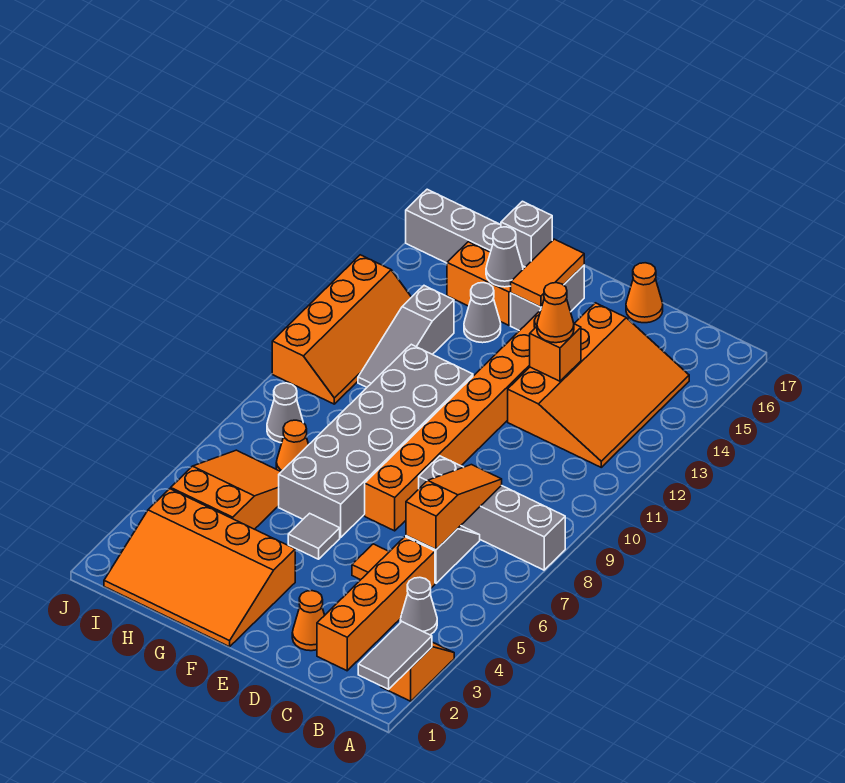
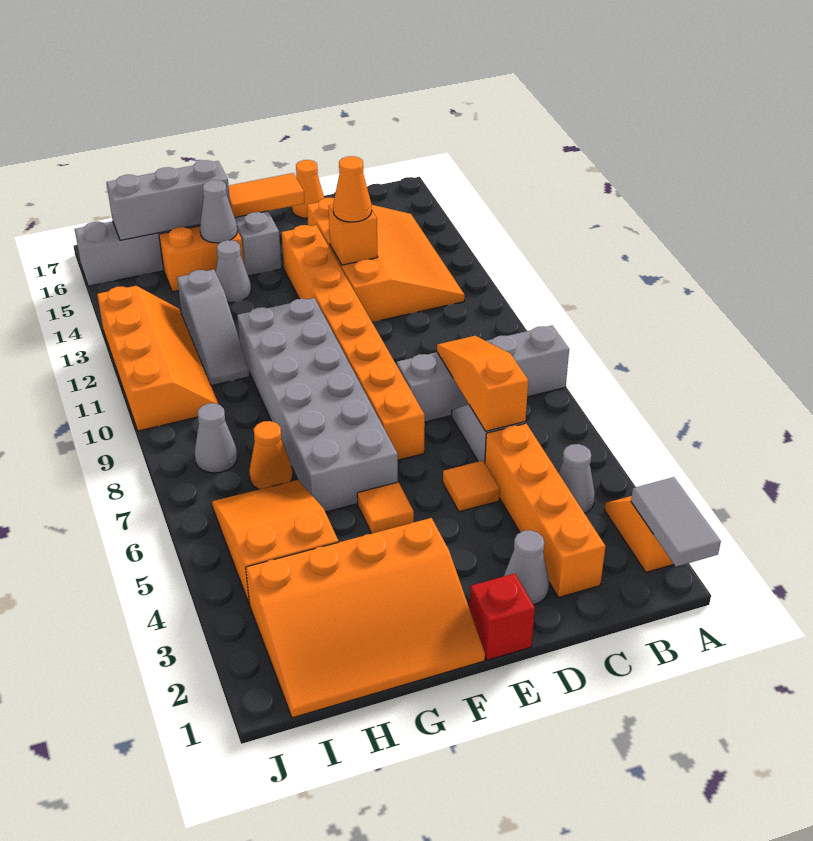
orange cone D2 level 1 -> grey cone D2 level 1
none -> red brick E1 level 1
grey tile F5 level 1 -> orange tile F5 level 1
orange tile F15:F16 level 2 -> orange tile E16:F16 level 2
grey brick G16 level 2 -> grey brick G16:I16 level 2

